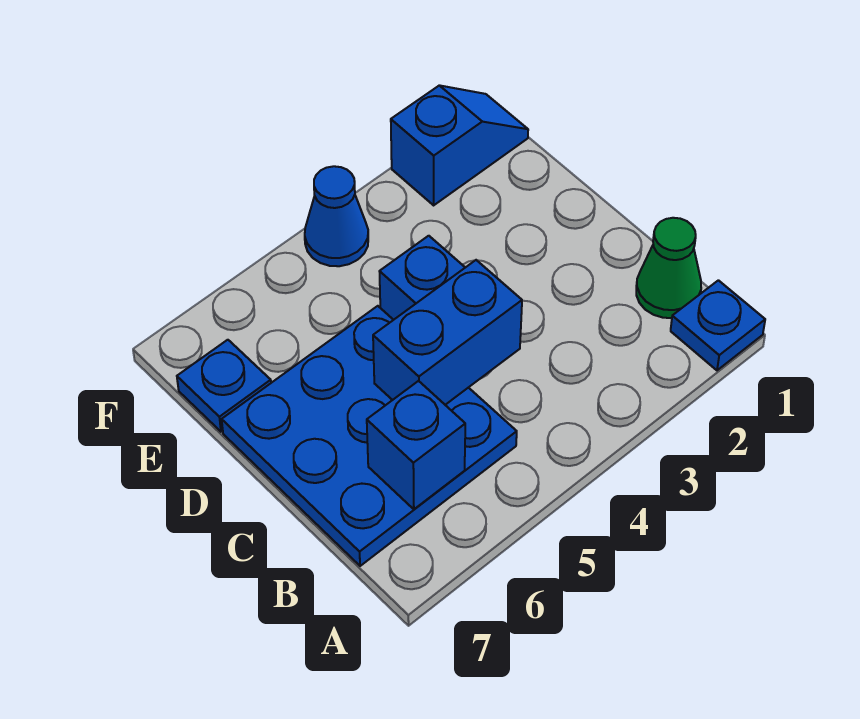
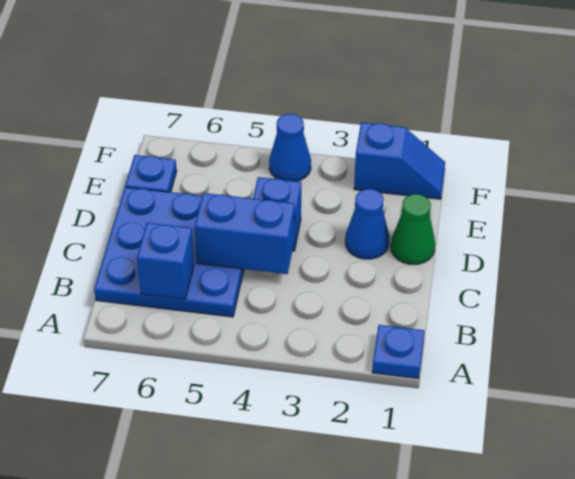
green cone B1 level 1 -> green cone D1 level 1
none -> blue cone D2 level 1

